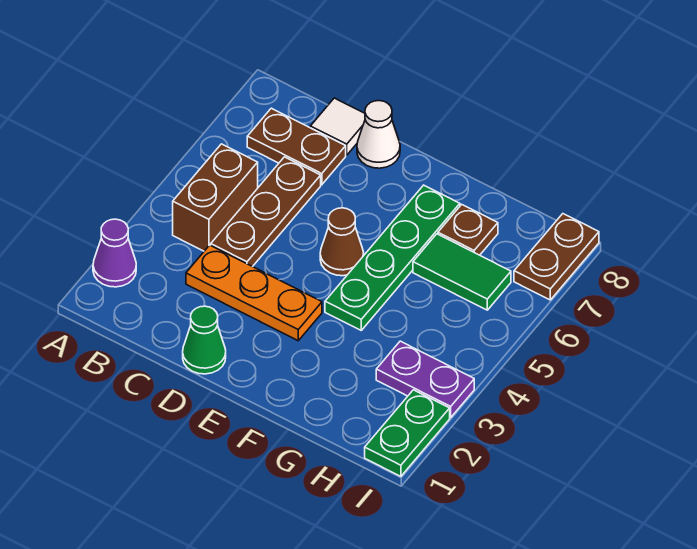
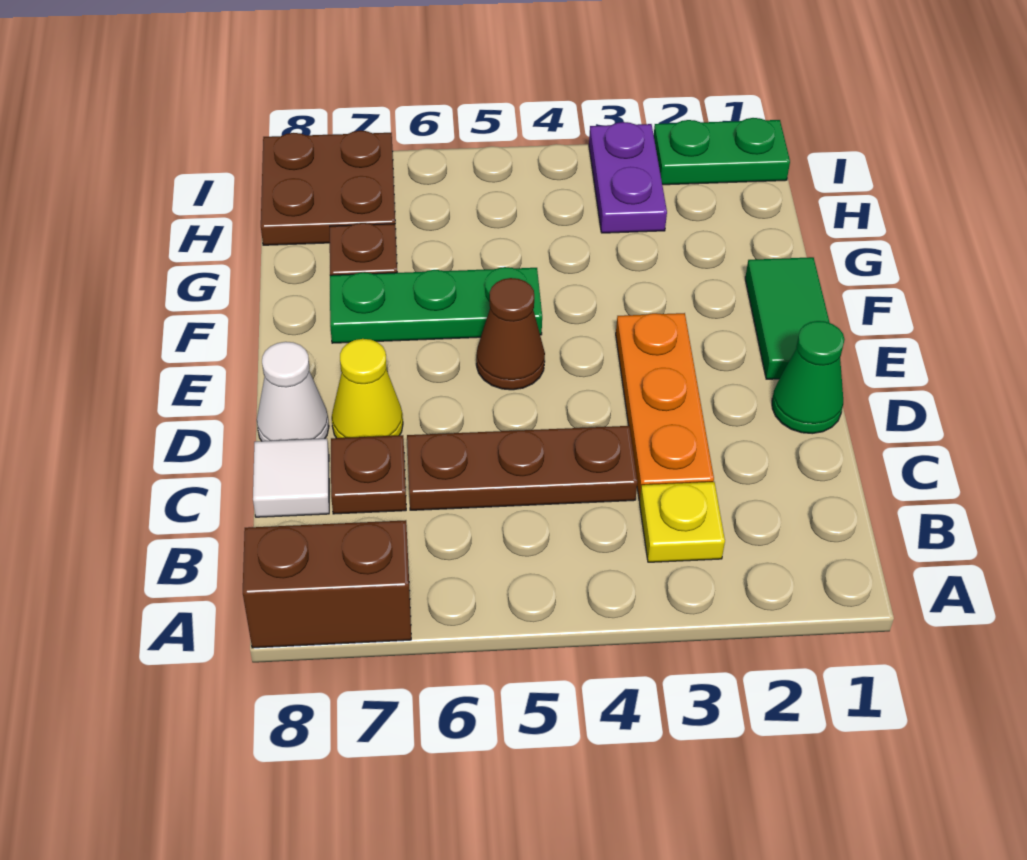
purple cone A2 level 1 -> none
none -> yellow plate B3 level 1
brown brick B4:B5 level 1 -> brown brick A7:A8 level 1
brown plate B7:C7 level 1 -> brown plate C7 level 1
none -> yellow cone D7 level 1
green plate F4:F7 level 1 -> green plate F5:F7 level 1
green tile G6:H6 level 1 -> green tile E1:F1 level 1
brown plate I7:I8 level 1 -> brown plate H7:I8 level 1

